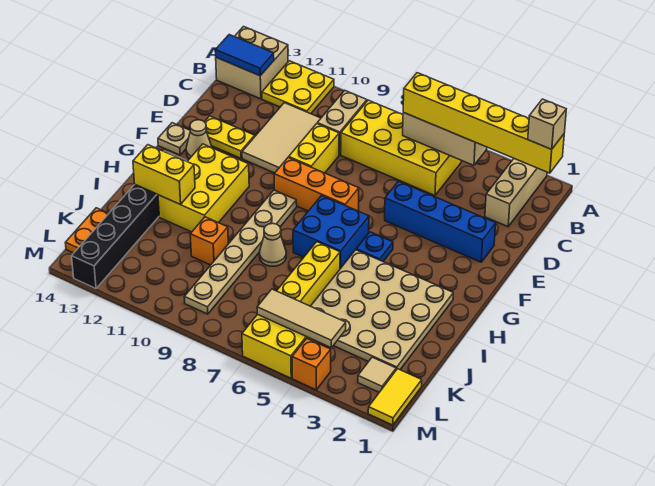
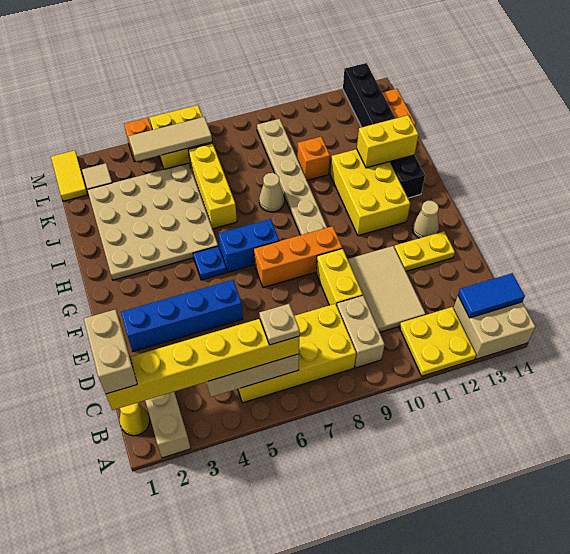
none -> yellow cone B1 level 1
tan brick B1 level 4 -> tan brick B1:C1 level 4
tan plate F14 level 1 -> tan plate B6 level 4
blue brick G6:H7 level 1 -> blue brick G6:G7 level 1

